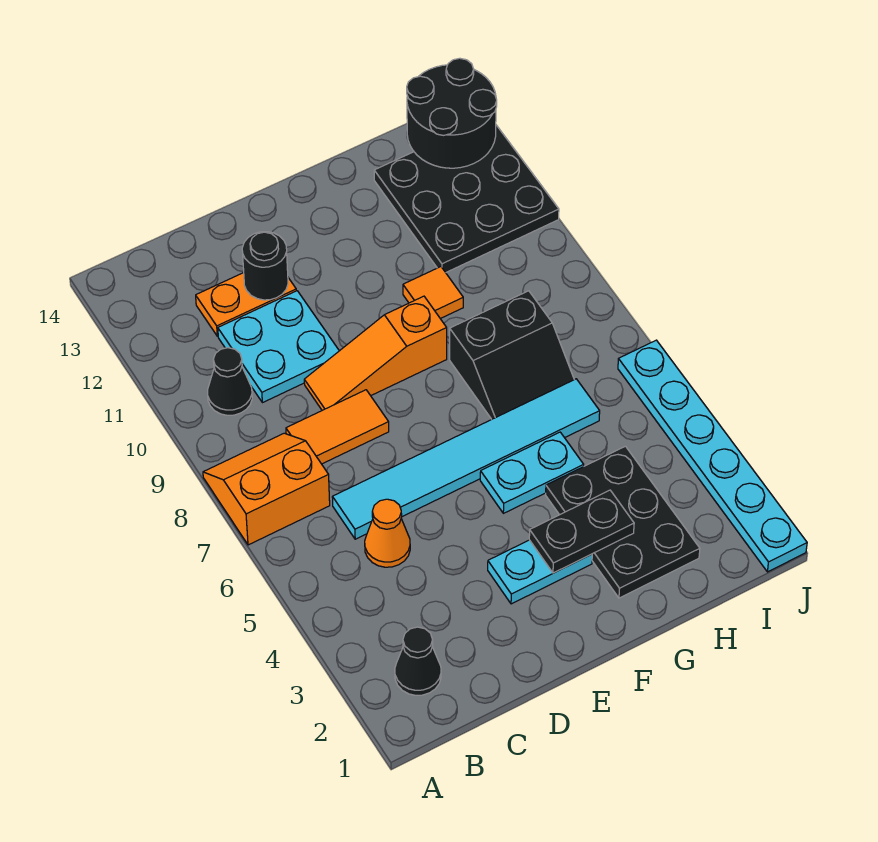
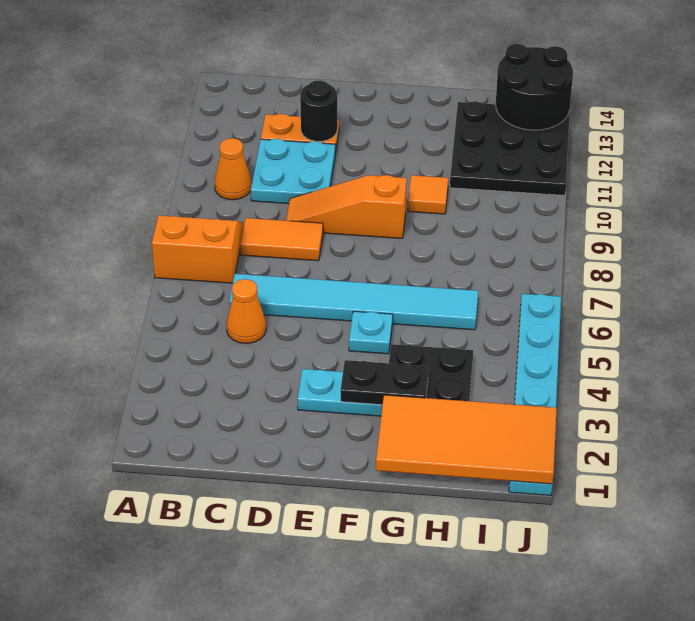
black cone B2 level 1 -> none
black cone B10 level 1 -> orange cone B10 level 1
cyan plate F5:G5 level 1 -> cyan plate F5 level 1
none -> orange tile G1:J2 level 2
black slope G7:H8 level 1 top 8 -> none

